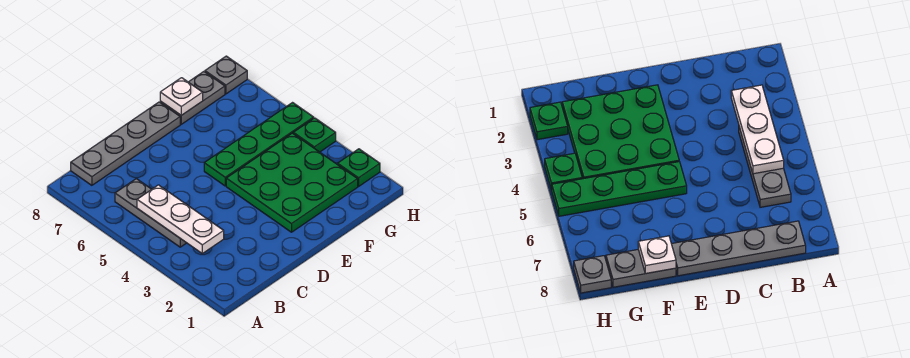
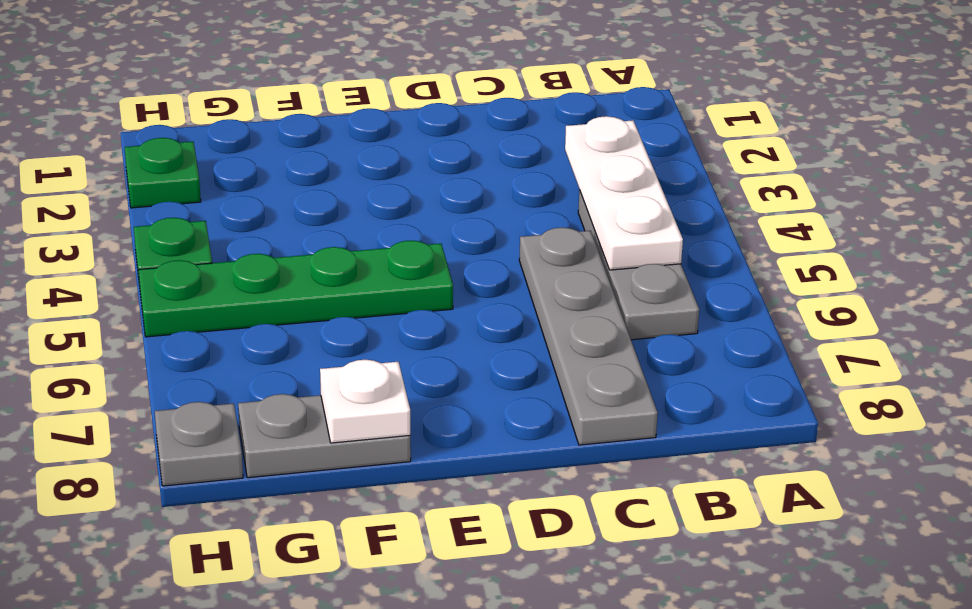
grey plate B8:E8 level 1 -> grey plate C5:C8 level 1
green plate E2:G4 level 1 -> none

